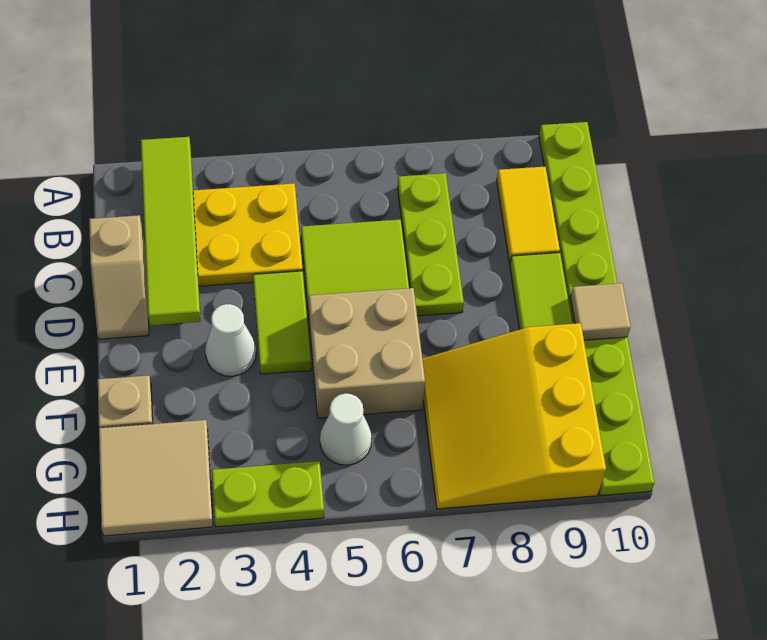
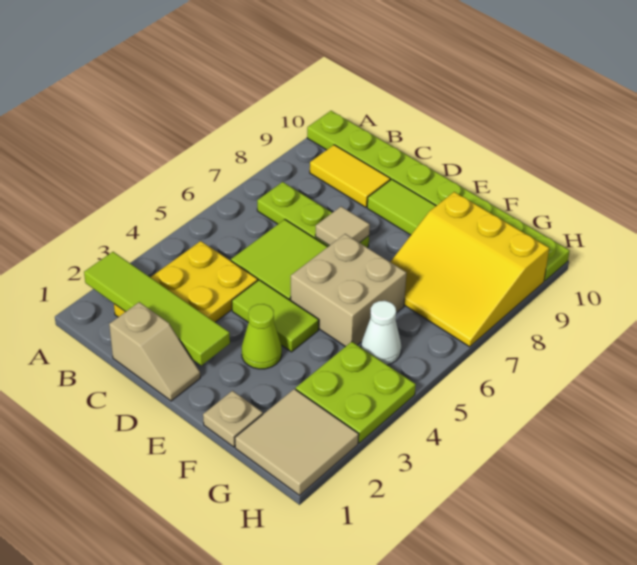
white cone E3 level 1 -> lime cone E3 level 1
tan tile E10 level 2 -> tan tile D7 level 2
lime plate H3:H4 level 1 -> lime plate G3:H4 level 1

